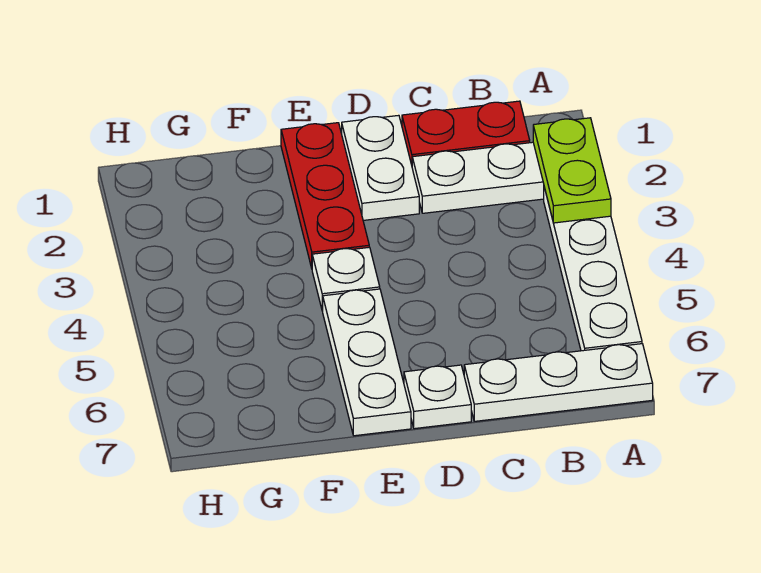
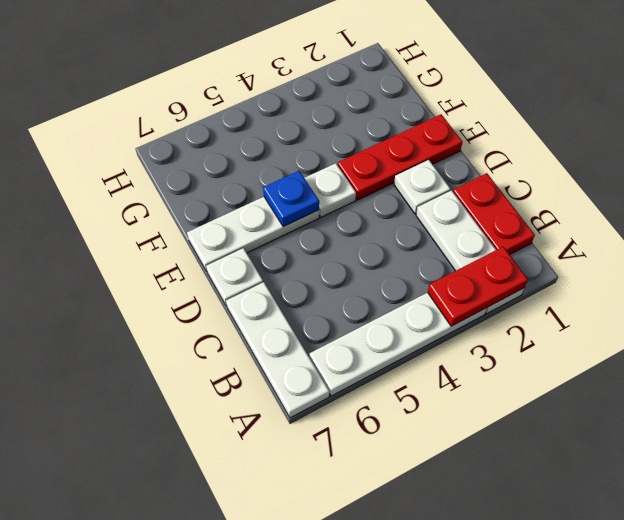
lime plate A2:A3 level 2 -> red plate A2:A3 level 2
white plate D1:D2 level 1 -> white plate D2 level 1
none -> blue plate E5 level 2

